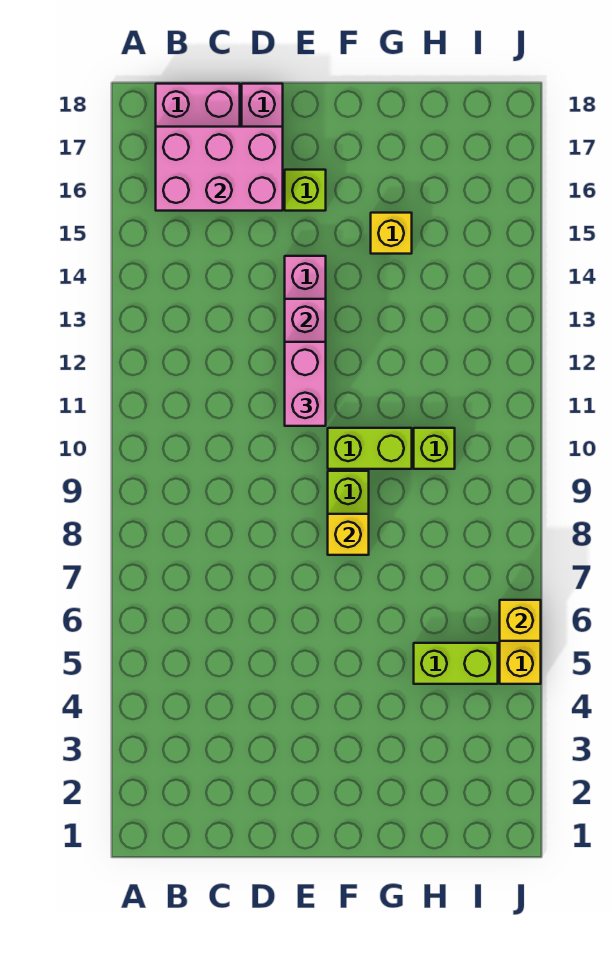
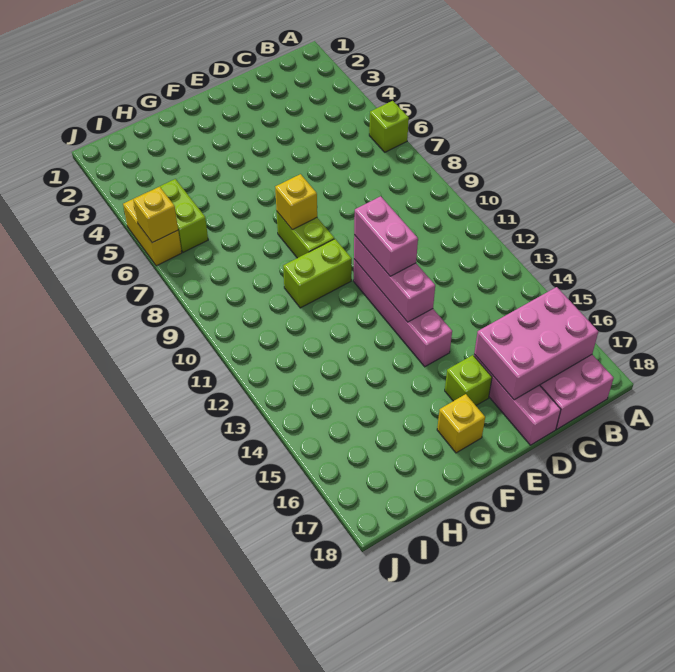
yellow brick G15 level 1 -> yellow brick F17 level 1
lime brick H5:I5 level 1 -> lime brick I5:I6 level 1
lime brick H10 level 1 -> lime brick A6 level 1

